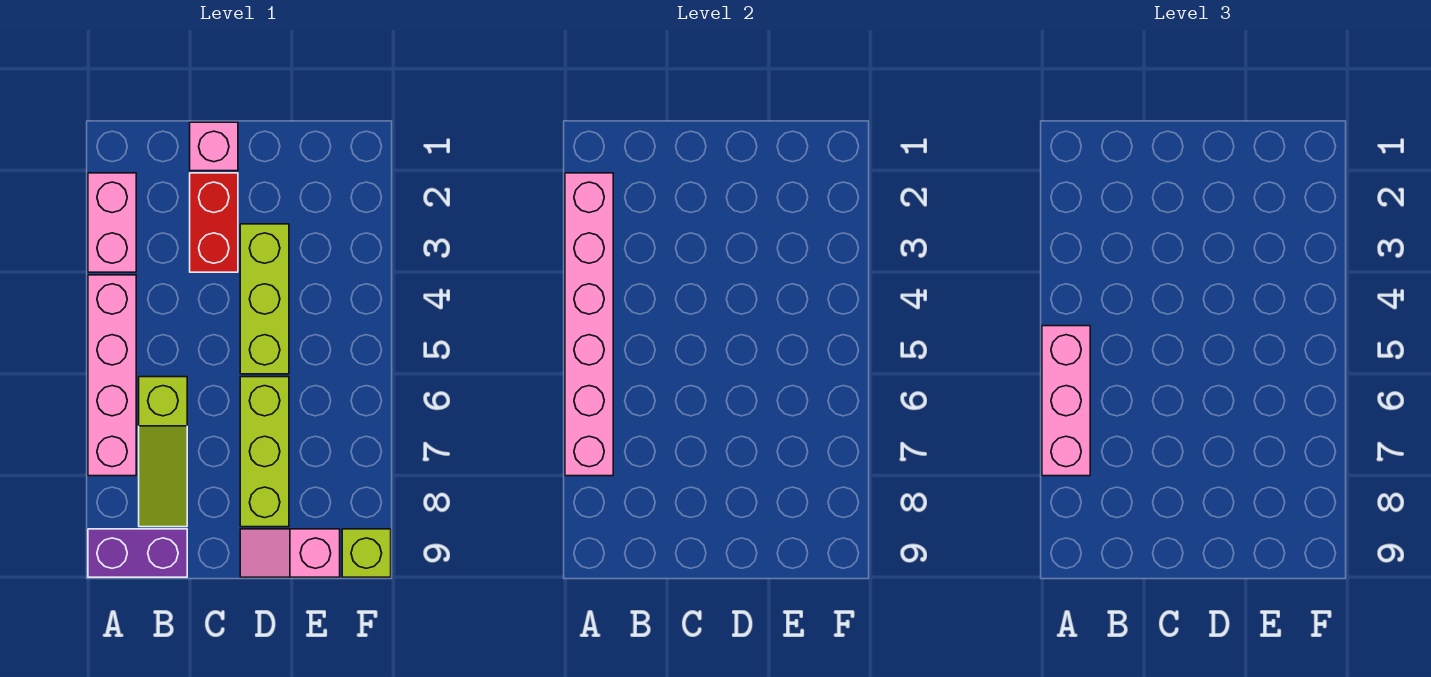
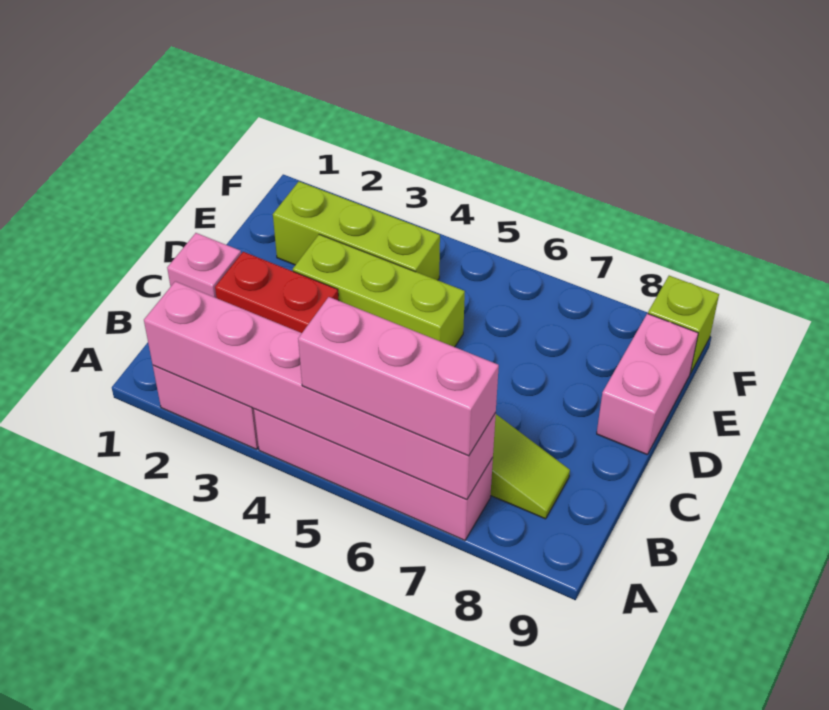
purple brick A9:B9 level 1 -> none
lime brick D6:D8 level 1 -> lime brick E2:E4 level 1
pink slope D9:E9 level 1 top E -> pink brick D9:E9 level 1

